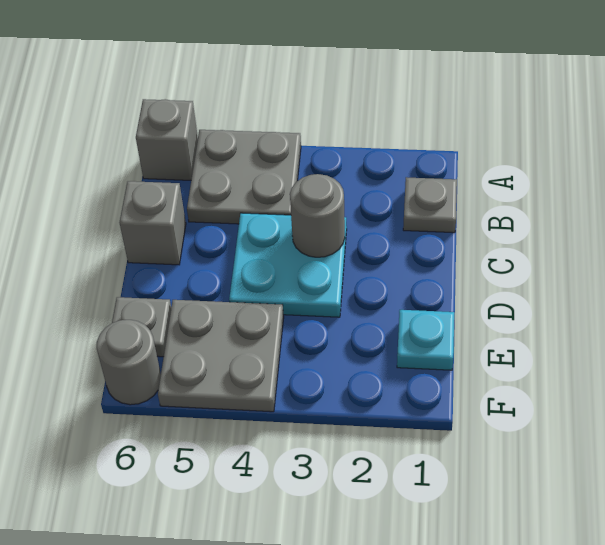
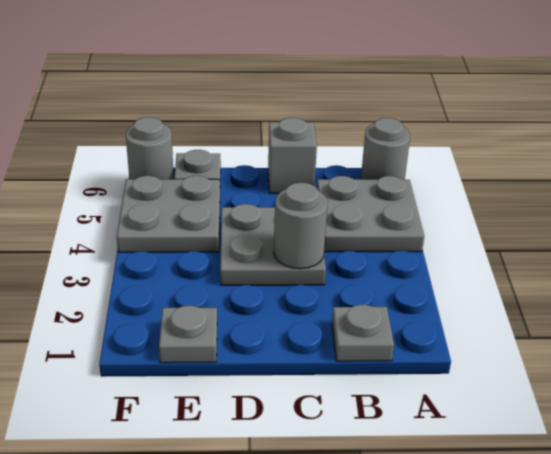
grey brick A6 level 1 -> grey round brick A6 level 1
cyan plate C3:D4 level 1 -> grey plate C3:D4 level 1
cyan plate E1 level 1 -> grey plate E1 level 1

